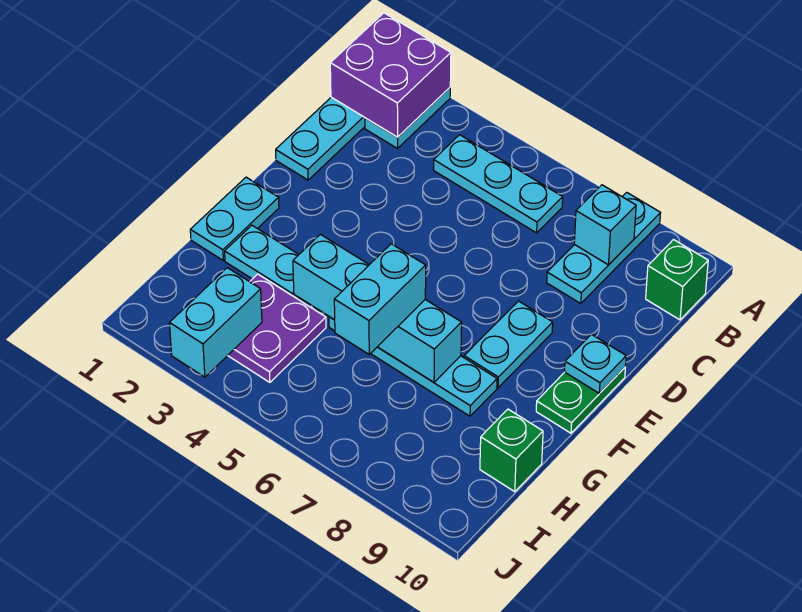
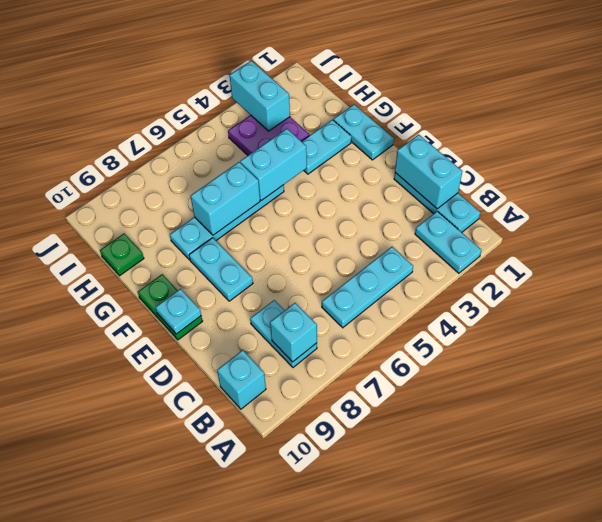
purple brick A1:B2 level 2 -> none
cyan plate A8:C8 level 1 -> cyan plate B8:C8 level 1
green brick B10 level 1 -> cyan brick B10 level 1
cyan brick G6:H6 level 3 -> cyan brick C1:D1 level 2
green brick H10 level 1 -> green plate H10 level 1

